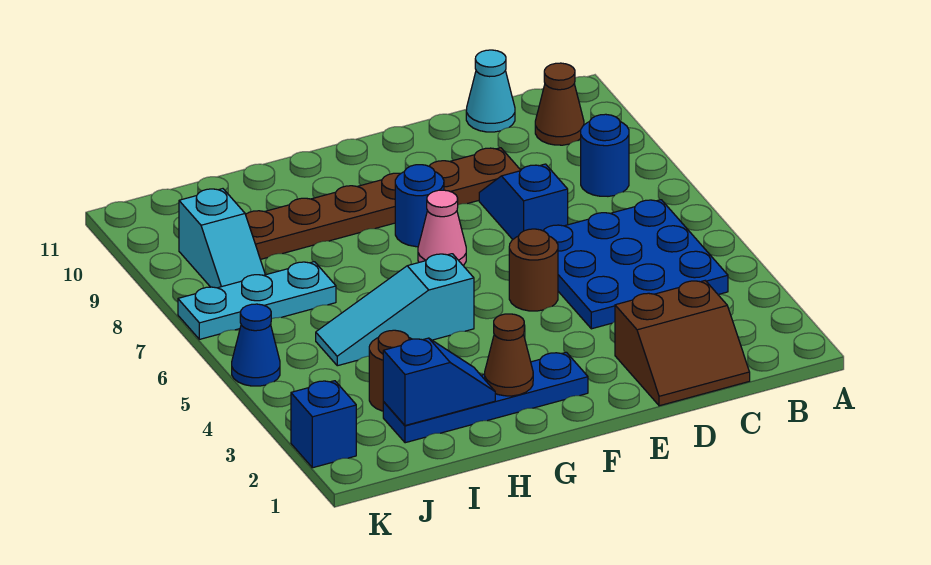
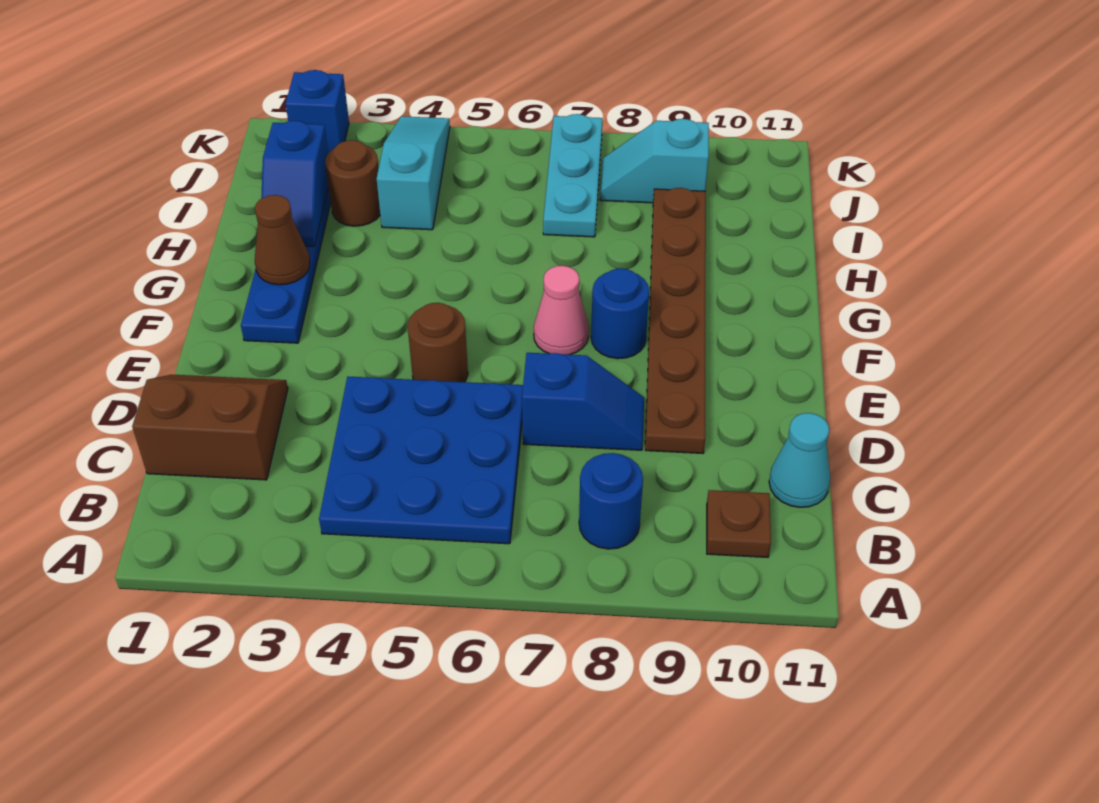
brown cone B10 level 1 -> brown plate B10 level 1
brown slope C1:D2 level 1 top 2 -> brown slope C1:D2 level 1 top C
cyan slope G5:I5 level 1 top G -> cyan slope I4:K4 level 1 top I
blue cone K5 level 1 -> none

